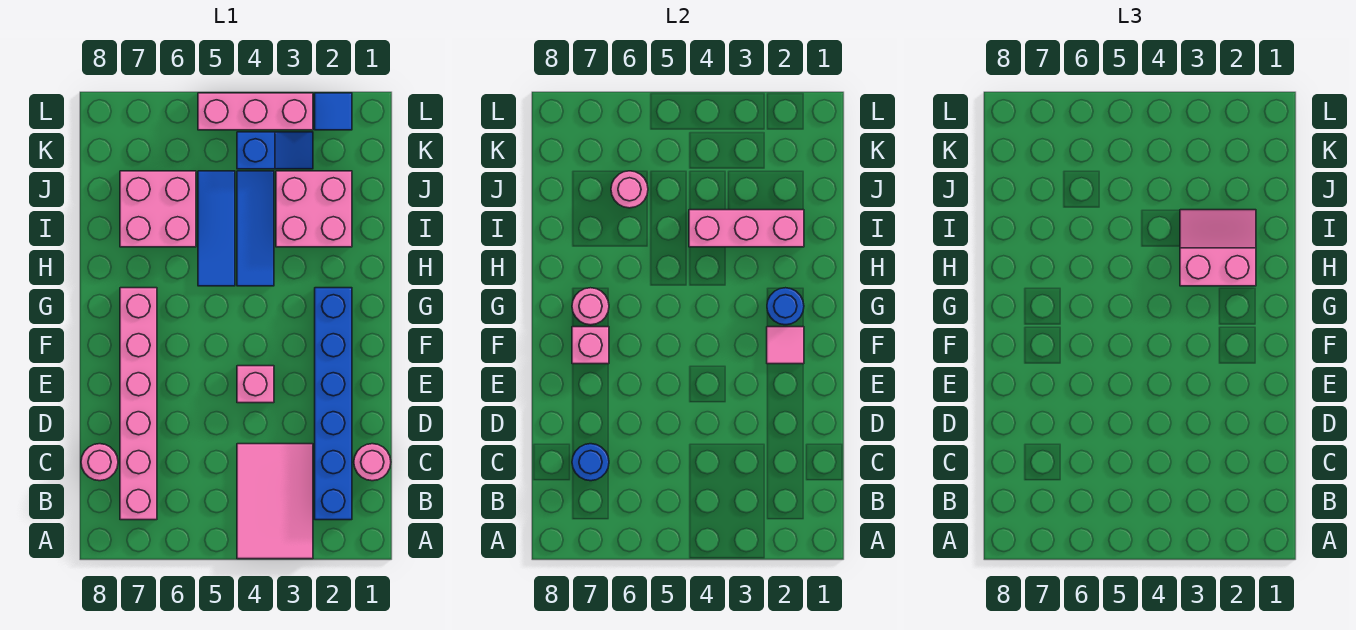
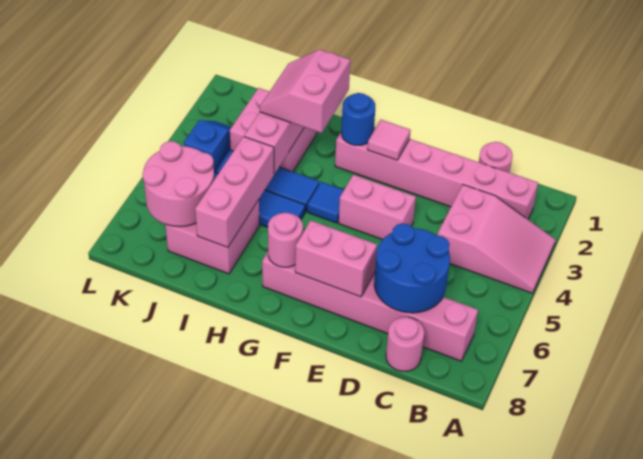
pink tile A3:C4 level 1 -> pink slope A3:C4 level 1 top C
blue brick B2:G2 level 1 -> pink brick B2:G2 level 1
blue round brick C7 level 2 -> blue round brick C6:D7 level 2
pink brick E4 level 1 -> pink brick E4:F4 level 1
pink brick F7 level 2 -> pink brick E7:F7 level 2
pink round brick J6 level 2 -> pink round brick J6:K7 level 2
blue tile L2 level 1 -> blue tile G4 level 1
pink brick L3:L5 level 1 -> pink brick I5:I7 level 2

